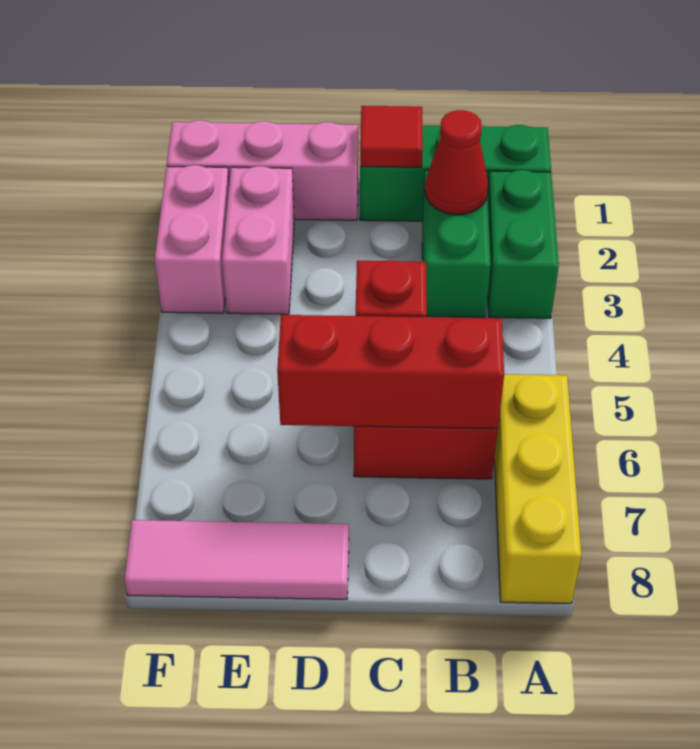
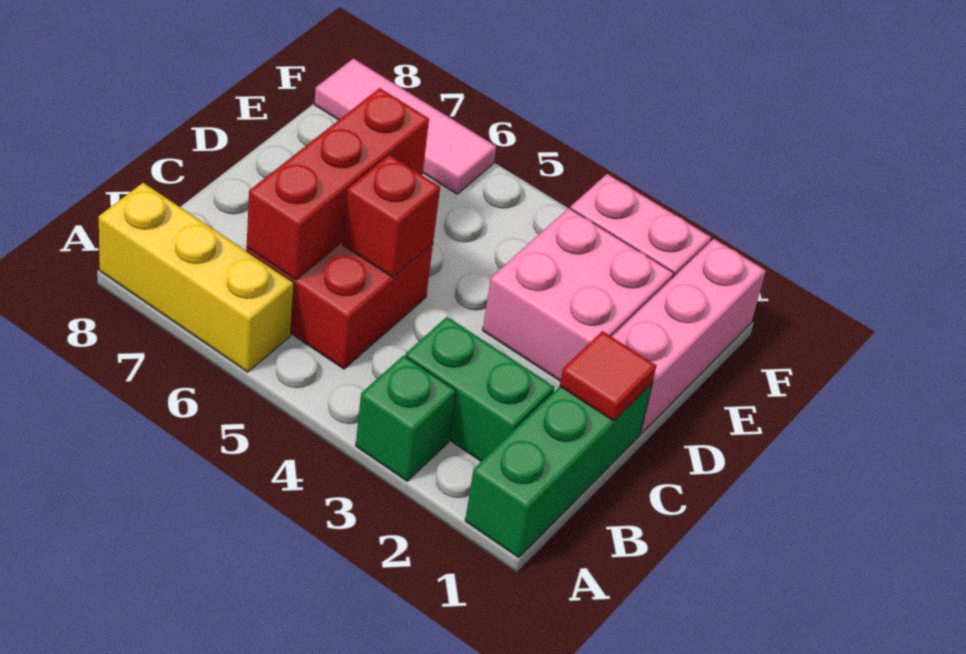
green brick A2:A3 level 1 -> green brick A3 level 1
red cone B2 level 2 -> none
pink tile D8:F8 level 1 -> pink tile F6:F8 level 1
pink brick E2:E3 level 1 -> pink brick D2:E3 level 1

